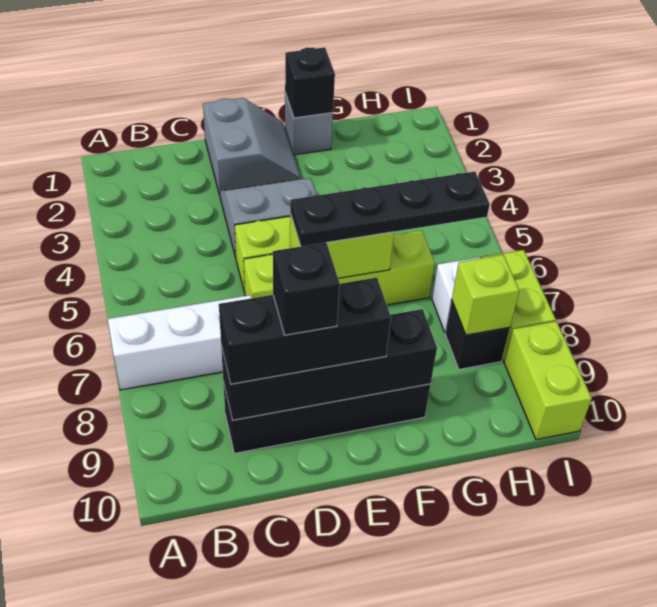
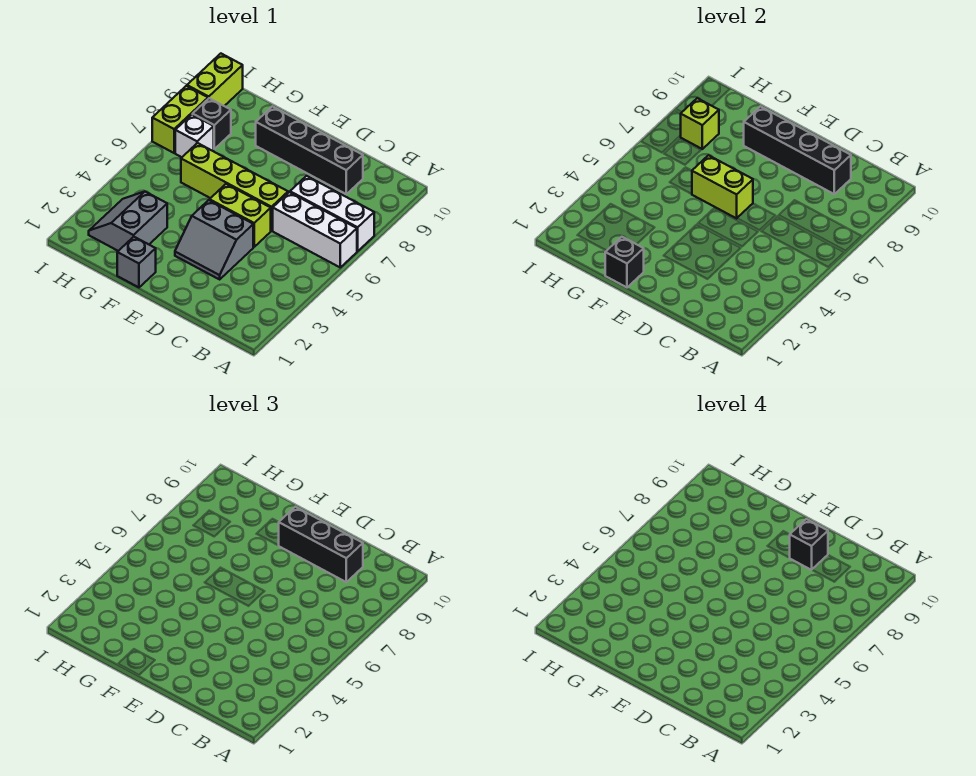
none -> white brick A6:C6 level 1
grey slope D1:E2 level 1 top D -> grey slope G2:H3 level 1 top G
black plate E6:H6 level 3 -> none

